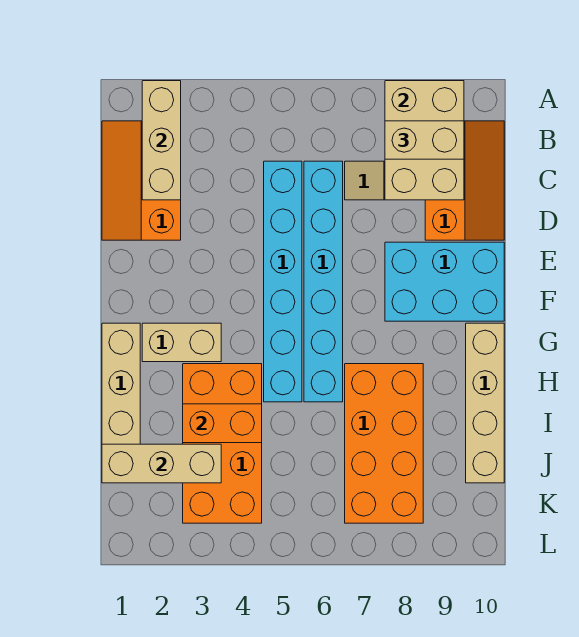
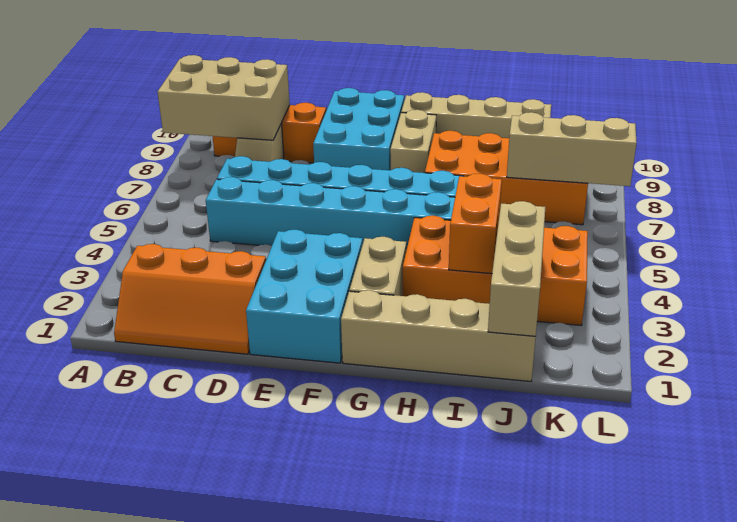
tan brick A2:C2 level 2 -> tan brick J7:L7 level 2
tan brick B8:B9 level 3 -> tan brick G8:G9 level 1
none -> cyan brick E1:F3 level 1

